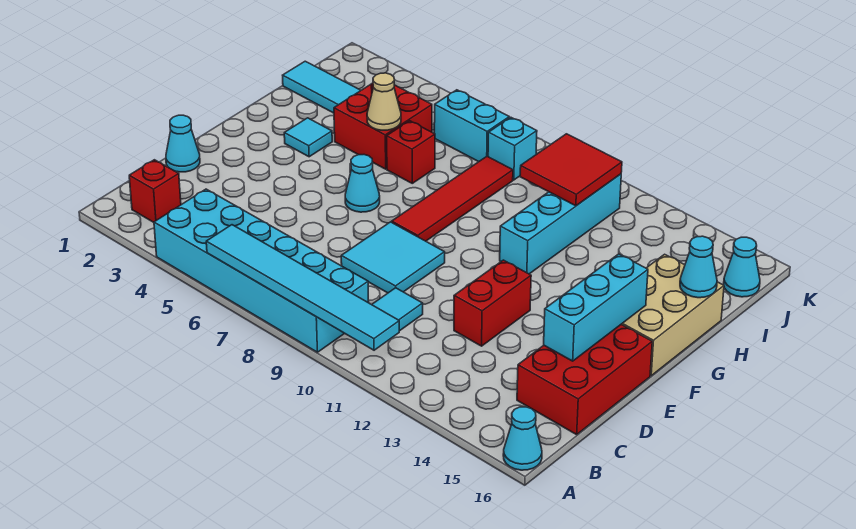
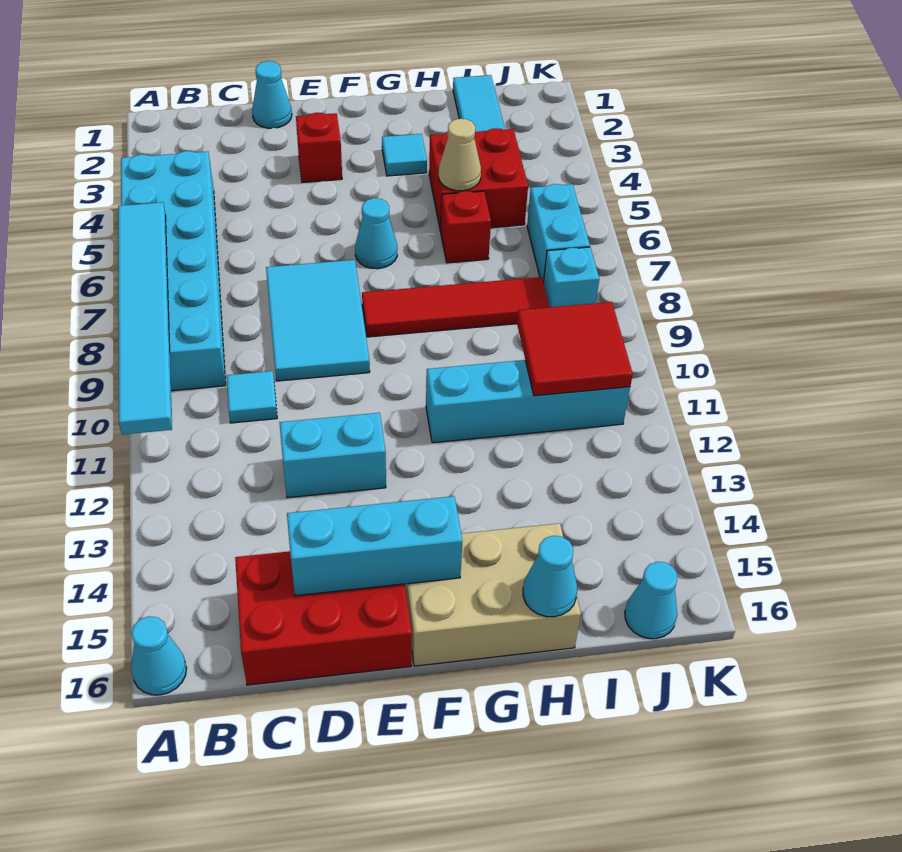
red brick B2 level 1 -> red brick E3 level 1
cyan tile D8:E9 level 1 -> cyan tile D7:E9 level 1
red brick D12:E12 level 1 -> cyan brick D12:E12 level 1

